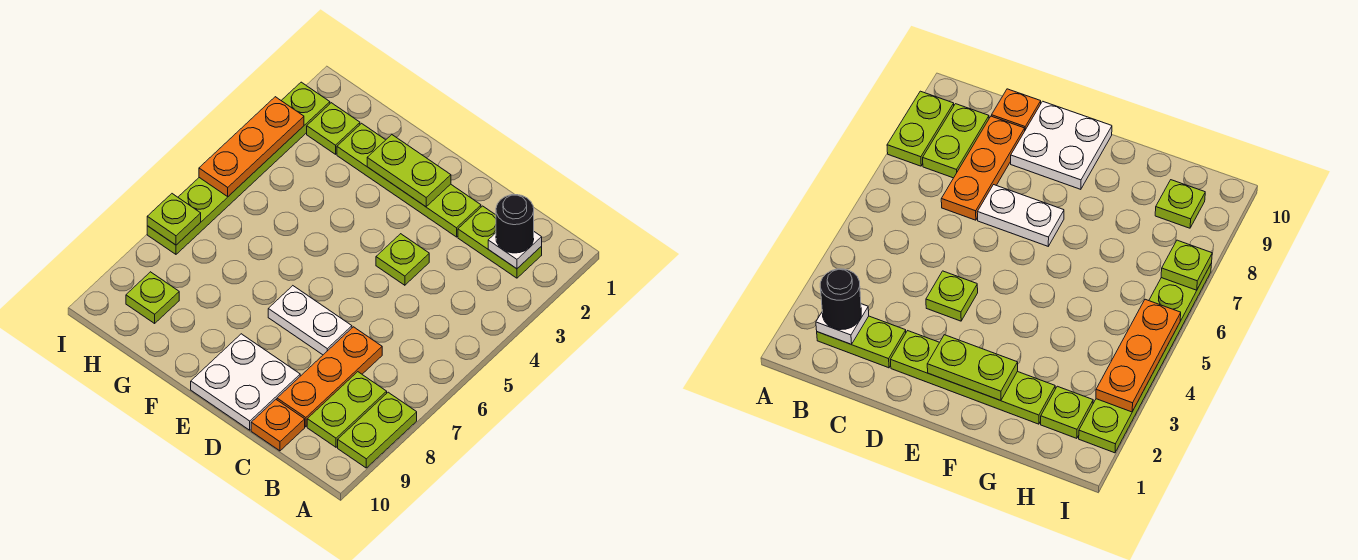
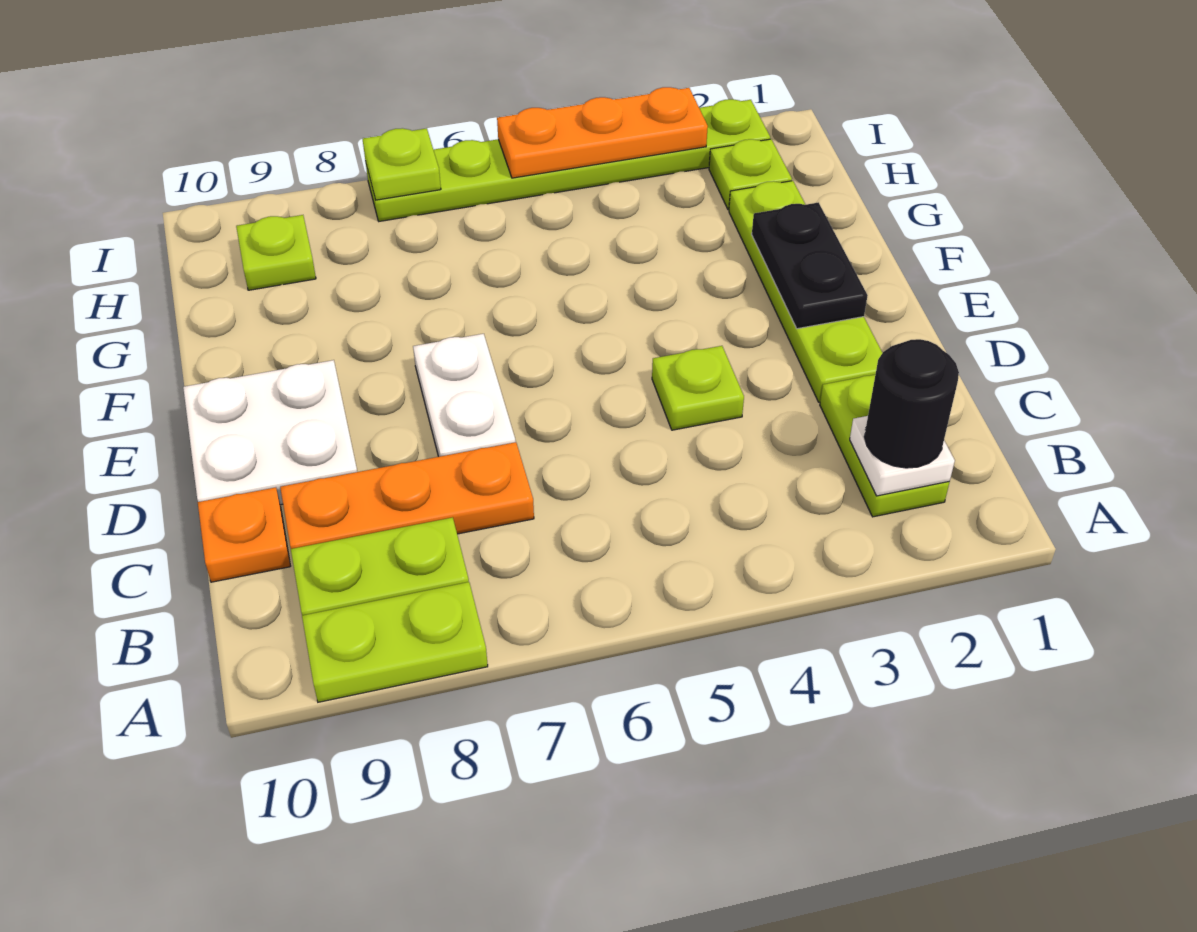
lime plate E2:F2 level 2 -> black plate E2:F2 level 2

